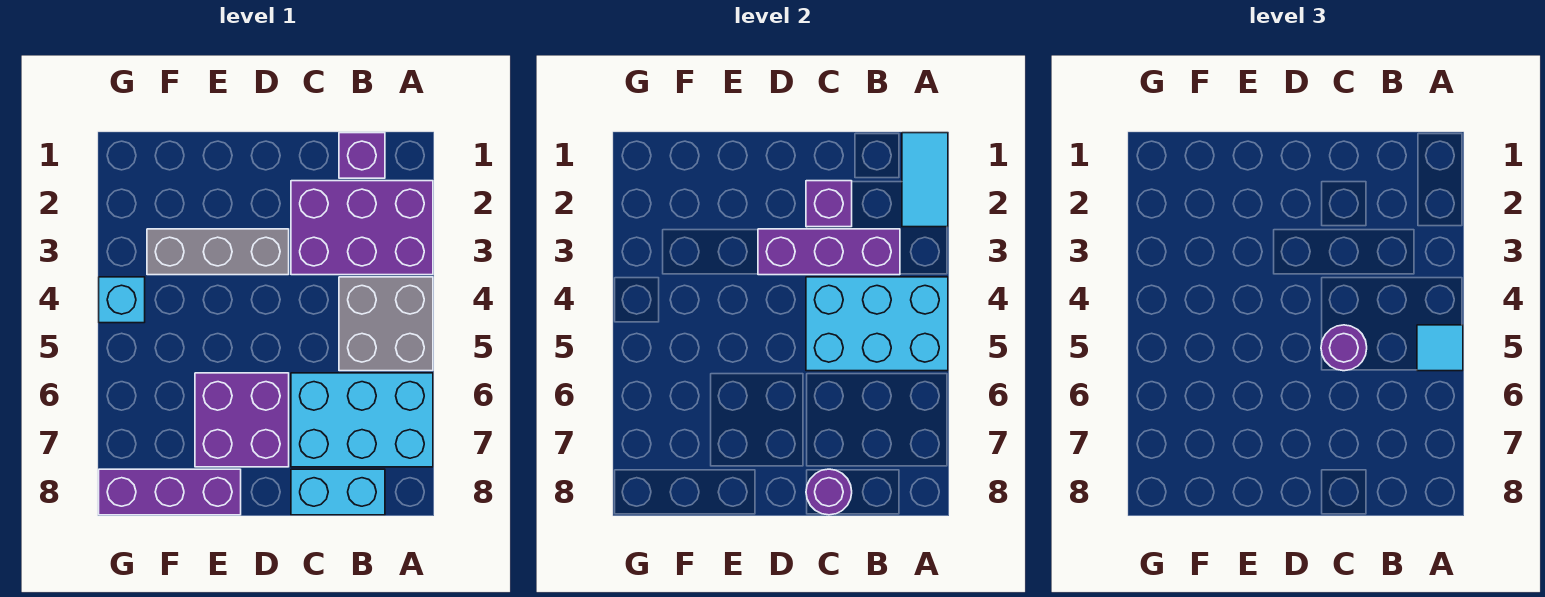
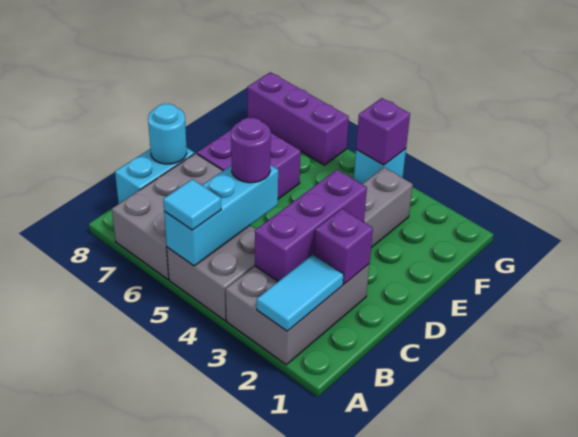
cyan tile A1:A2 level 2 -> cyan tile A2:B2 level 2
purple brick A2:C3 level 1 -> grey brick A2:C3 level 1
cyan brick A4:C5 level 2 -> cyan brick A5:C5 level 2
cyan brick A6:C7 level 1 -> grey brick A6:C7 level 1
purple brick B1 level 1 -> purple brick G4 level 2
purple round brick C8 level 2 -> cyan round brick C8 level 2
purple brick E8:G8 level 1 -> purple brick G6:G8 level 1

